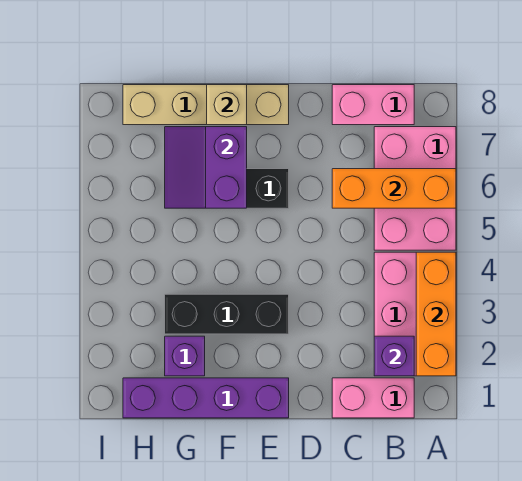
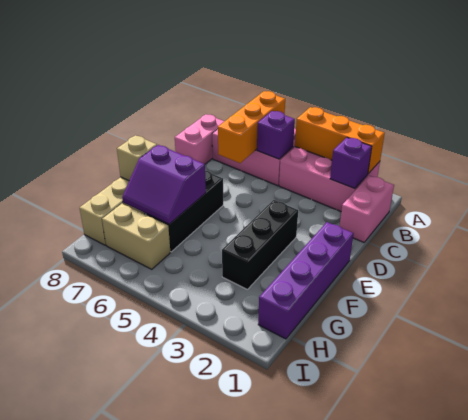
purple brick G2 level 1 -> purple brick B5 level 2
none -> tan brick H6:H7 level 1

